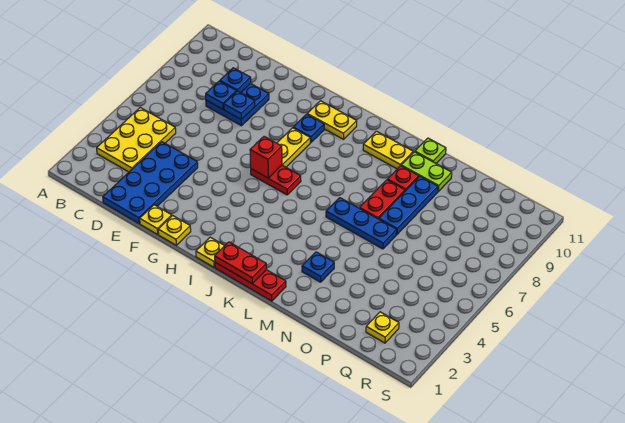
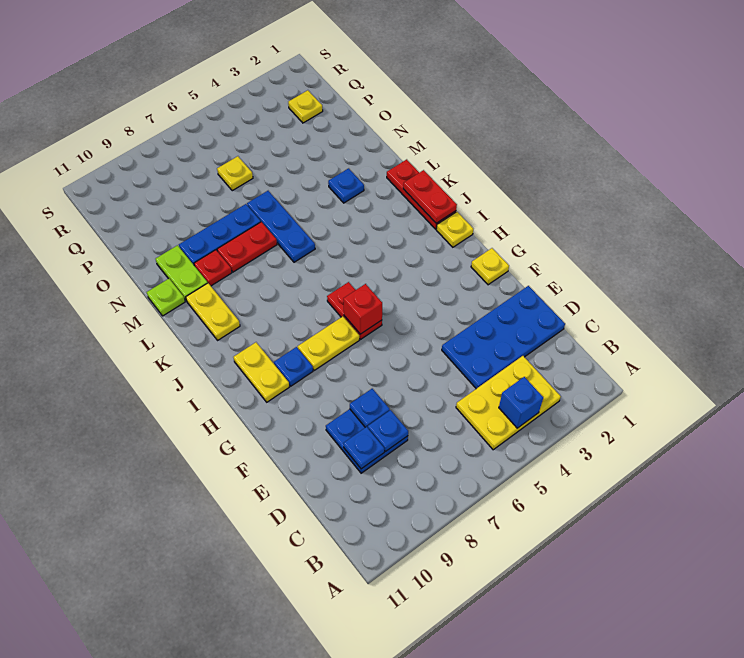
none -> blue brick B4 level 2
yellow plate F1 level 1 -> yellow plate P6 level 1

